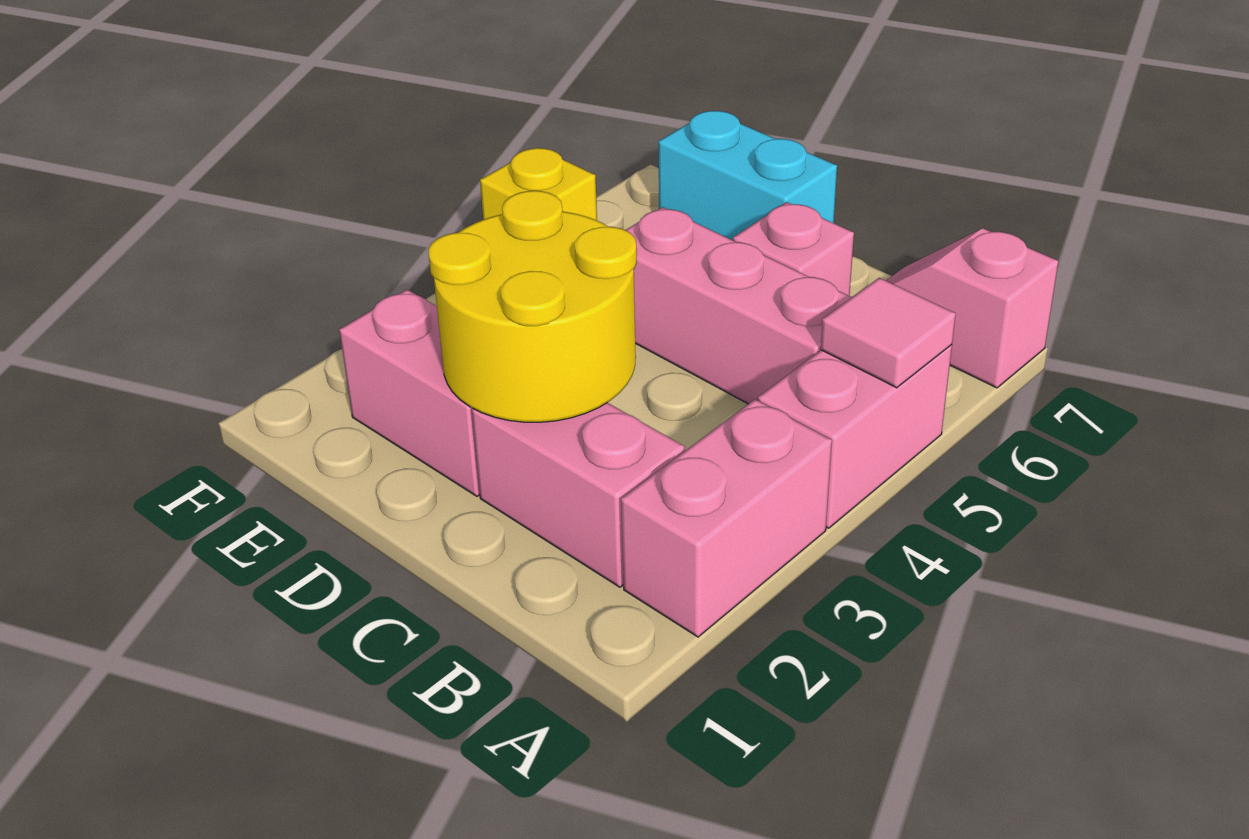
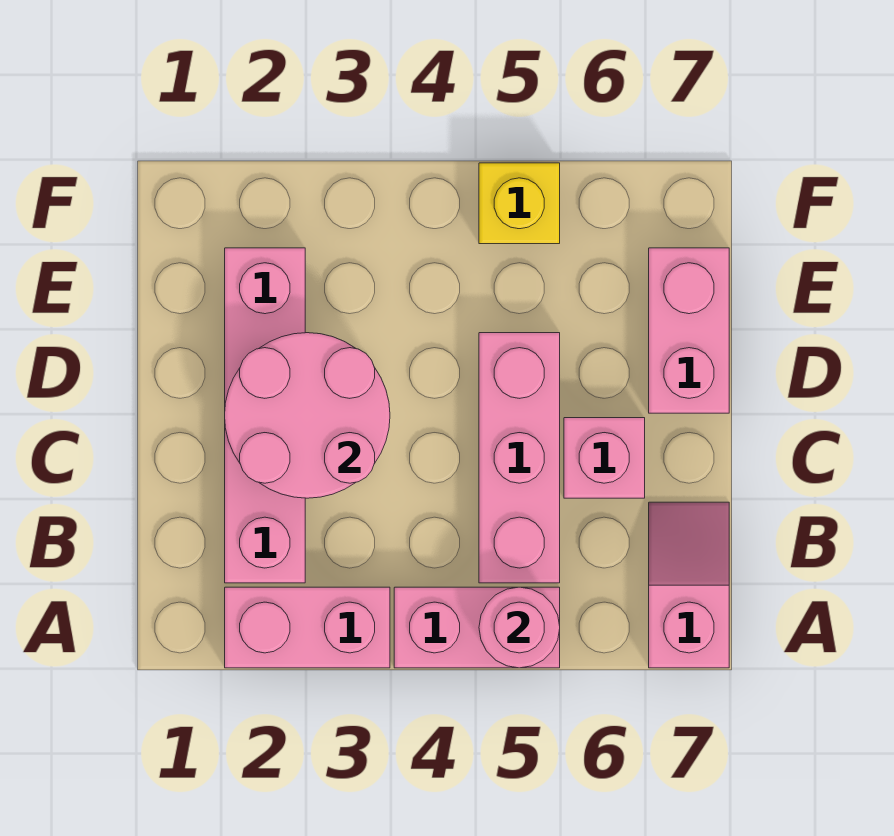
pink tile A5 level 2 -> pink round brick A5 level 2
yellow round brick C2:D3 level 2 -> pink round brick C2:D3 level 2
cyan brick D7:E7 level 1 -> pink brick D7:E7 level 1

